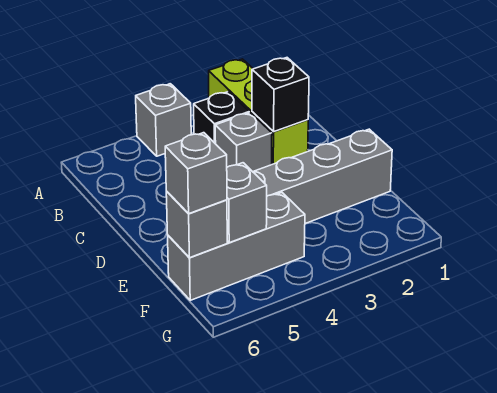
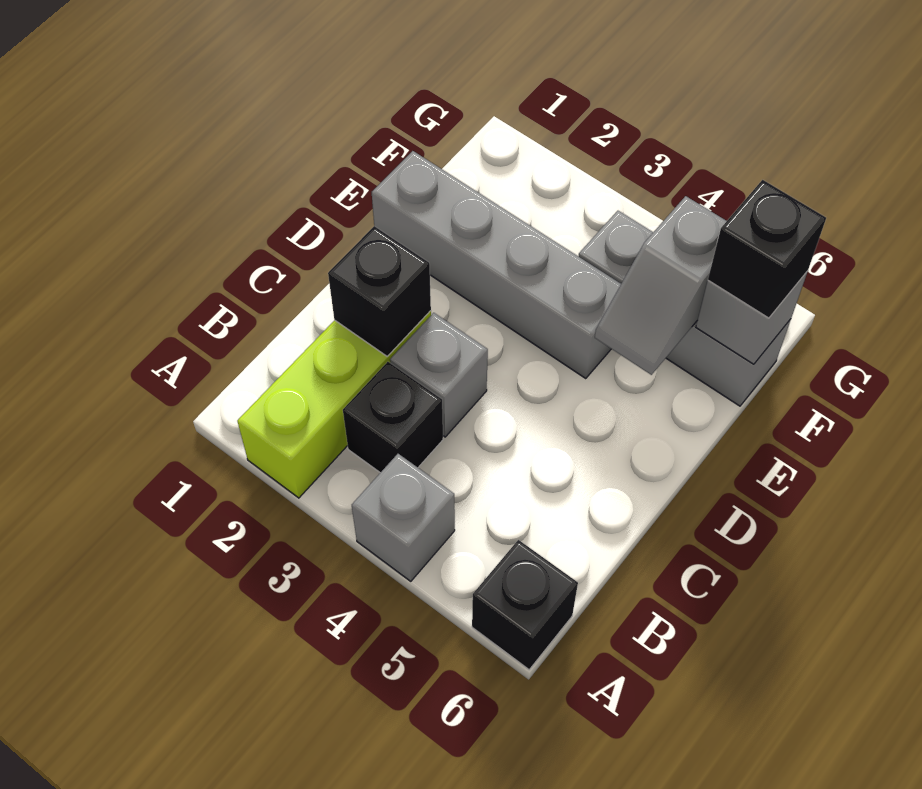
none -> black brick A6 level 1
grey brick F6 level 3 -> black brick F6 level 3

